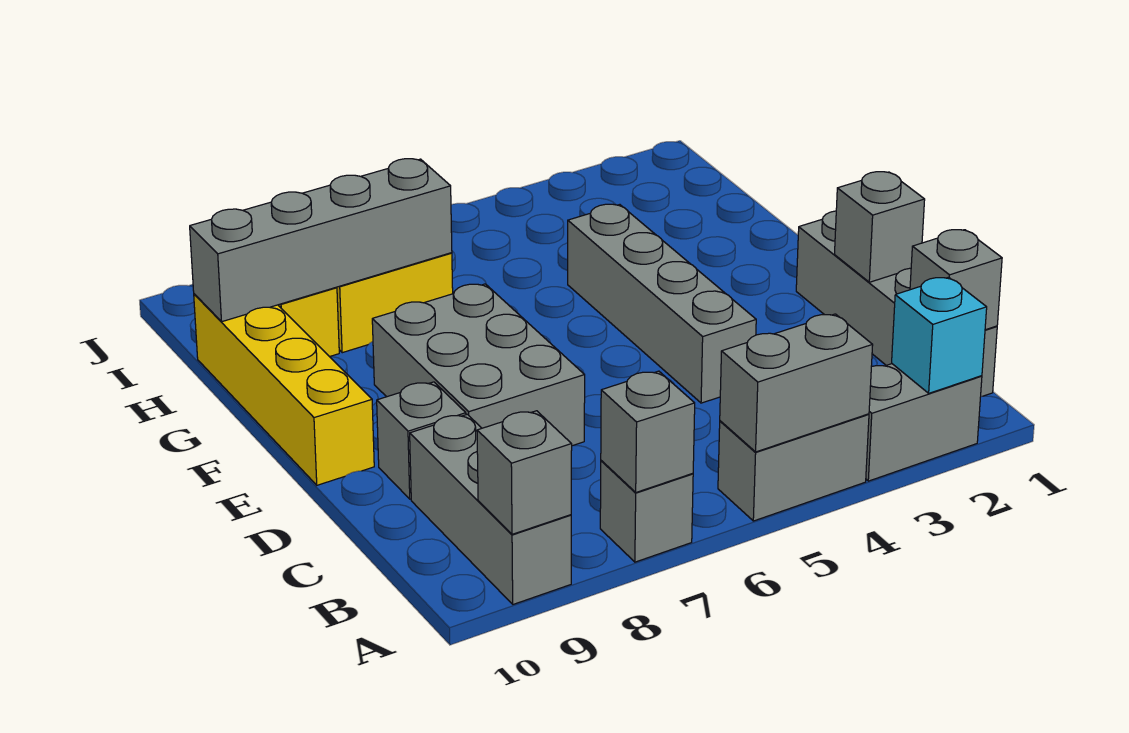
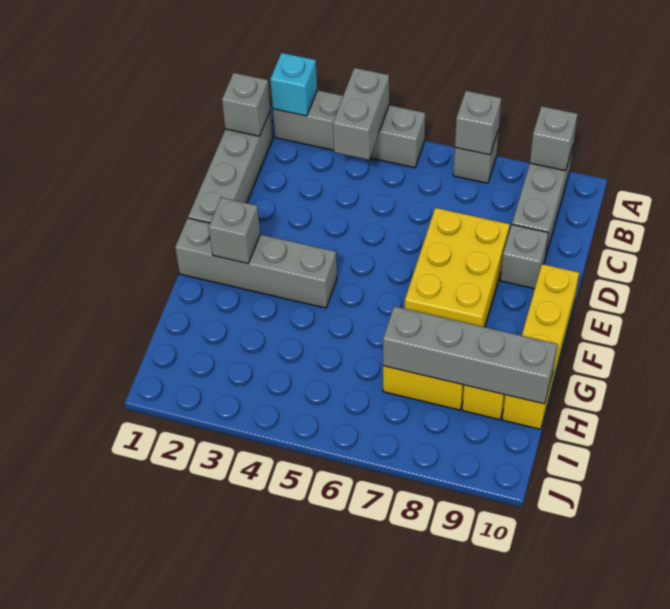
grey brick A4:A5 level 2 -> grey brick A4:B4 level 2
grey brick D1 level 2 -> grey brick F2 level 2
grey brick D4:G4 level 1 -> grey brick F1:F4 level 1
grey brick D7:F8 level 1 -> yellow brick D7:F8 level 1

